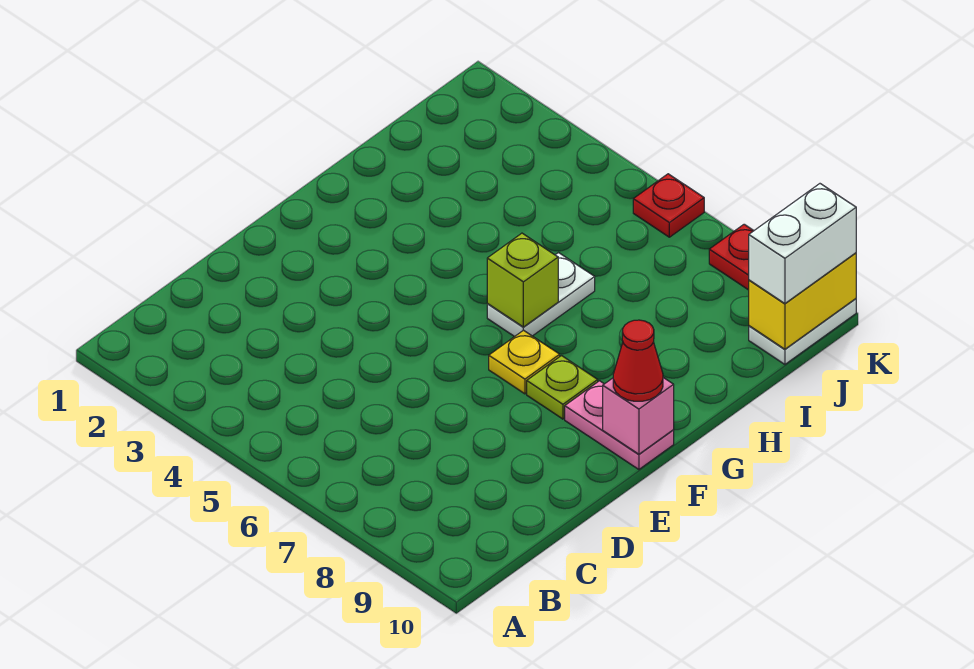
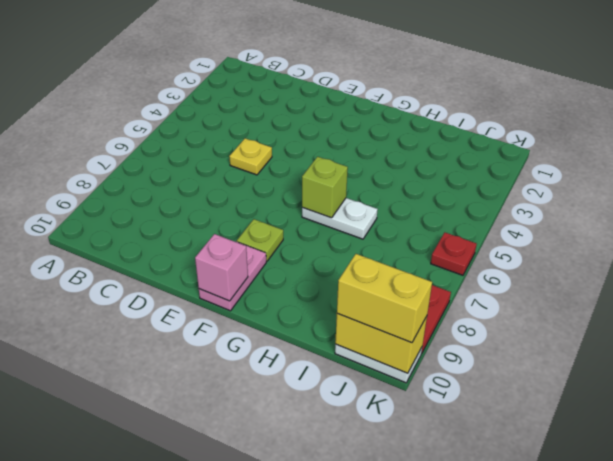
yellow plate F7 level 1 -> yellow plate D5 level 1
red cone F10 level 3 -> none
white brick J10:K10 level 3 -> yellow brick J10:K10 level 3

